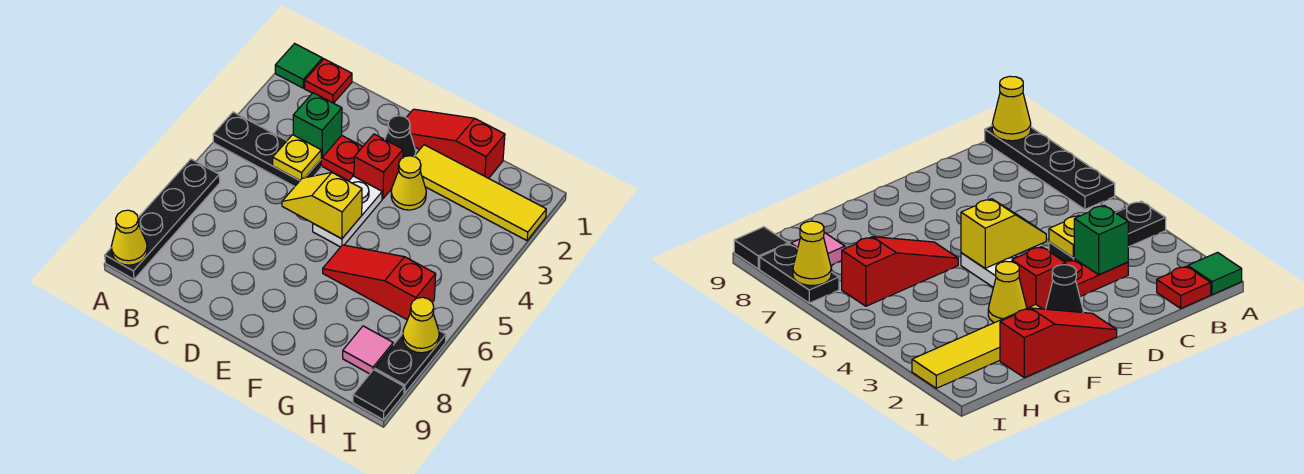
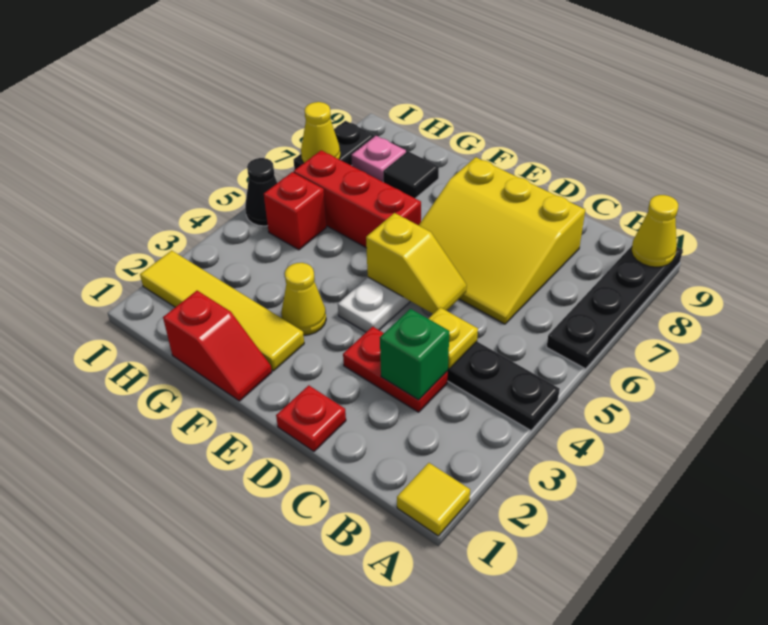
green tile A1 level 1 -> yellow tile A1 level 1
red plate B1 level 1 -> red plate D1 level 1
none -> yellow slope C6:E8 level 1 top 8
red slope E1:G1 level 1 top G -> red slope F1:G1 level 1 top G
black cone E2 level 1 -> black cone I5 level 1
red brick E3 level 1 -> red brick H5 level 1
red slope F6:H6 level 1 top H -> red brick F6:H6 level 1
pink tile H8 level 1 -> pink plate H8 level 1
black tile I9 level 1 -> black tile G8 level 1

